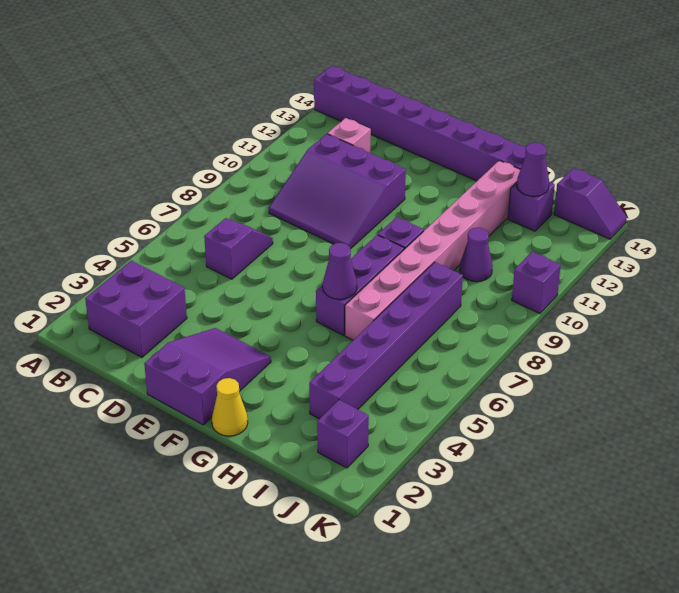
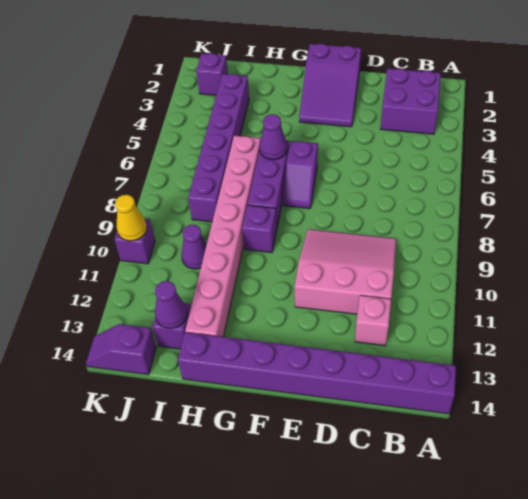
purple slope C6:C7 level 1 top 6 -> purple slope F6:F7 level 1 top 6
purple slope C9:E11 level 1 top 11 -> pink slope C9:E11 level 1 top 11
yellow cone G1 level 1 -> yellow cone K10 level 2

